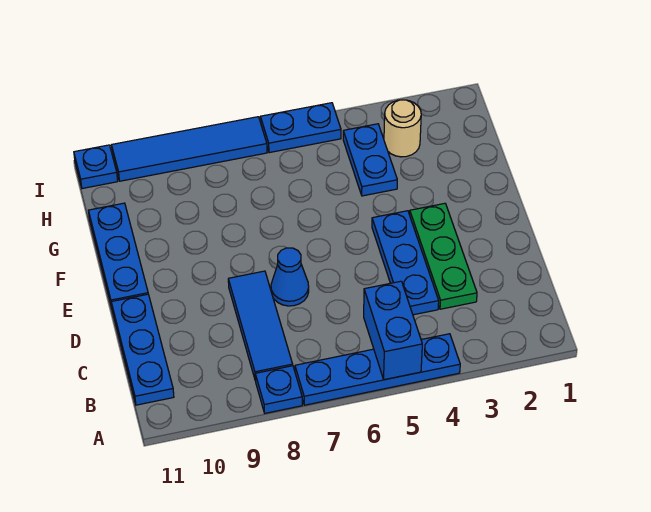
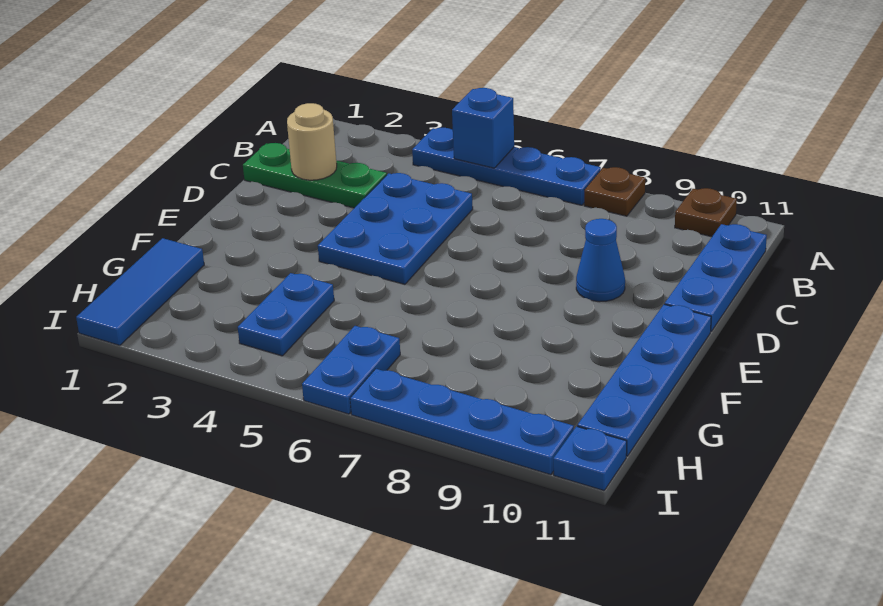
blue brick A5:B5 level 2 -> blue brick A5 level 2
blue plate A8 level 1 -> brown plate A8 level 1
none -> brown plate A10 level 1
blue tile B8:D8 level 1 -> blue tile G1:I1 level 1
green plate C3:E3 level 1 -> green plate C1:C3 level 1
blue plate C4:E4 level 1 -> blue plate C4:E5 level 1
blue cone D7 level 1 -> blue cone D9 level 1
blue plate E11:G11 level 1 -> blue plate E11:H11 level 1
tan round brick H3 level 1 -> tan round brick C2 level 2
blue plate I5:I6 level 1 -> blue plate H6:I6 level 1
blue tile I7:I10 level 1 -> blue plate I7:I10 level 1

